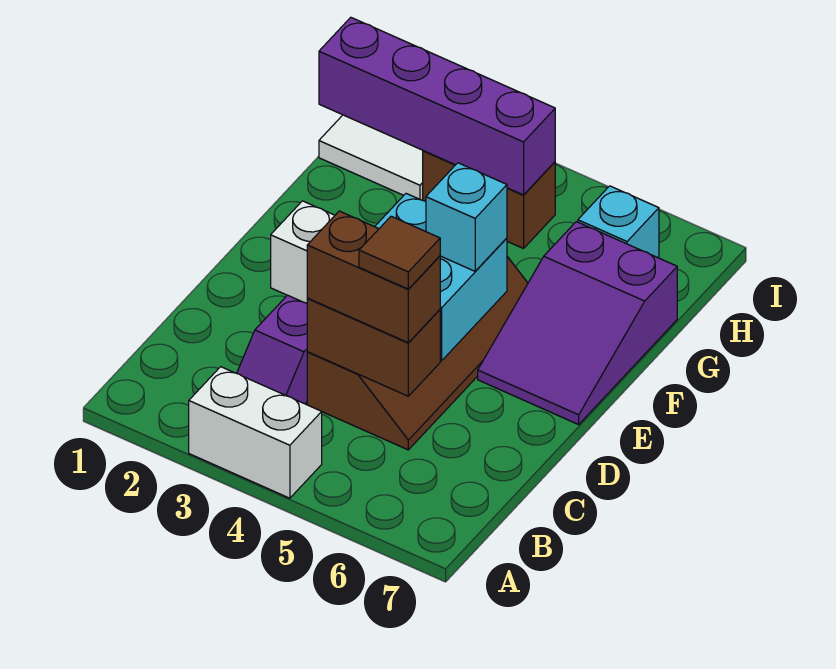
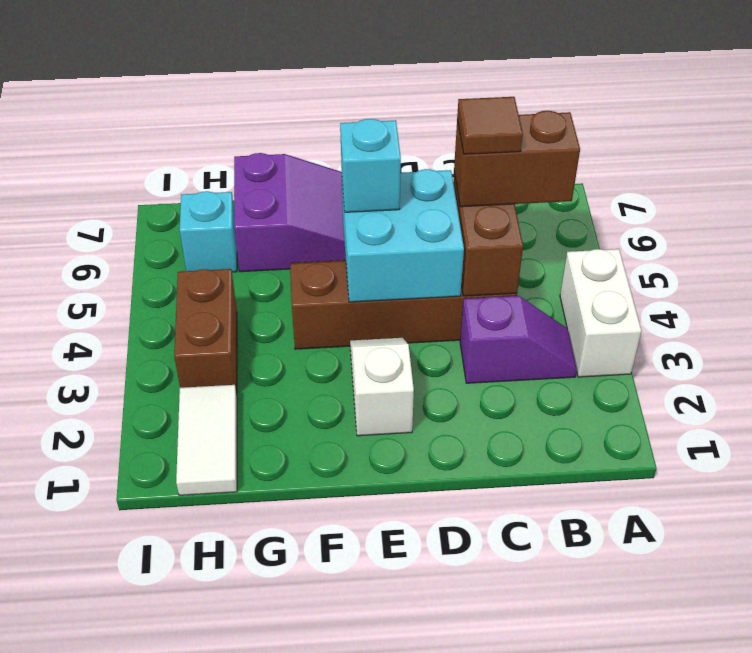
brown brick C4:C5 level 3 -> brown brick B5:C5 level 3
purple brick H1:H4 level 2 -> none

